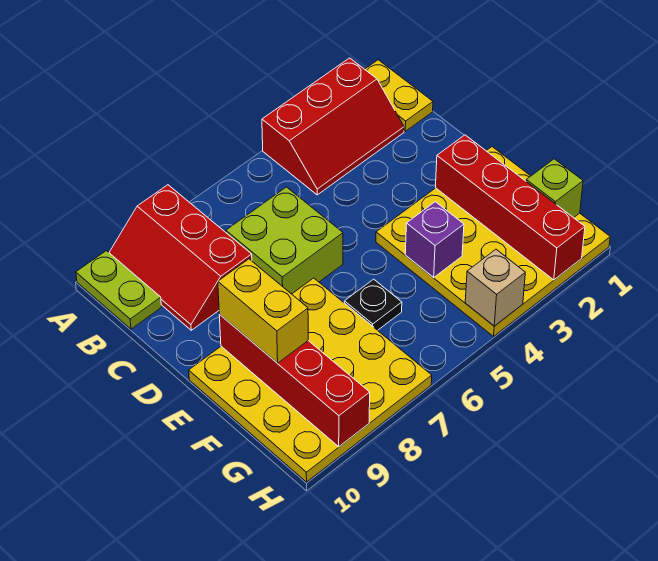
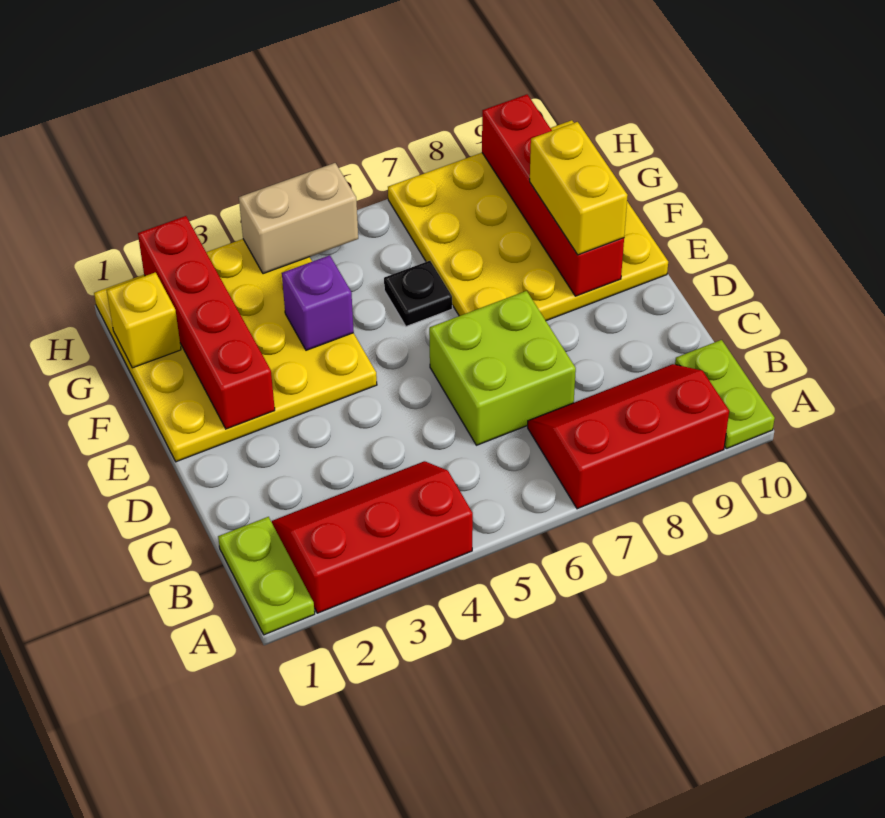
yellow plate A1:B1 level 1 -> lime plate A1:B1 level 1
red slope A8:C9 level 1 top 8 -> red slope A7:B9 level 1 top A
lime brick G1 level 2 -> yellow brick G1 level 2
tan brick H4 level 2 -> tan brick H4:H5 level 2

